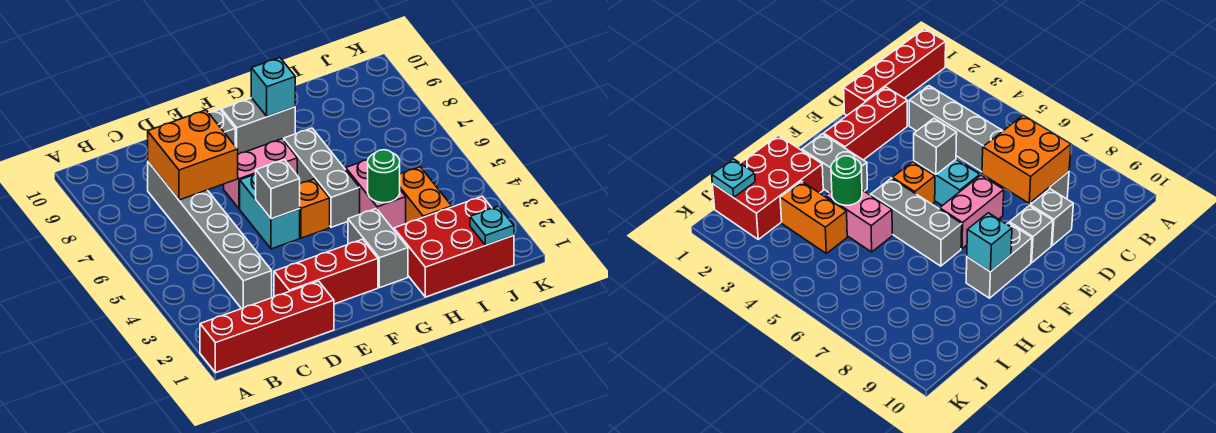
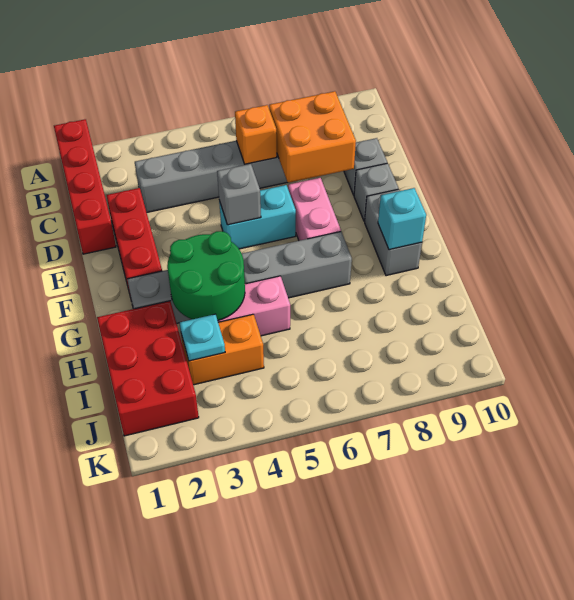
orange brick F5 level 1 -> orange brick C6 level 2
green round brick H4 level 2 -> green round brick G3:H4 level 2
cyan plate J1 level 2 -> cyan plate I3 level 2

